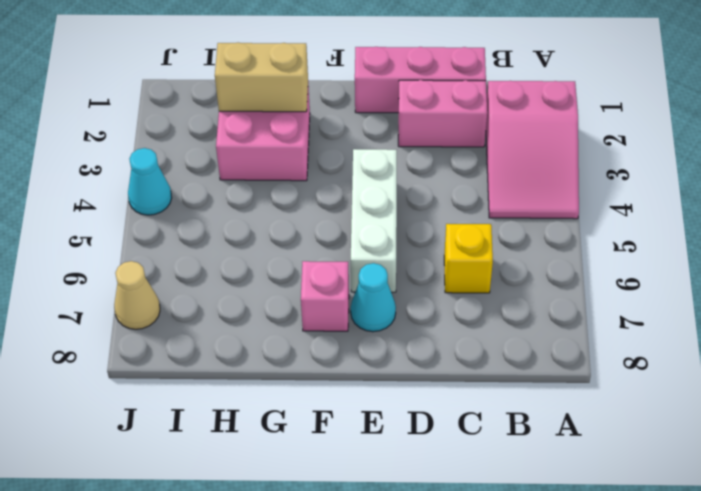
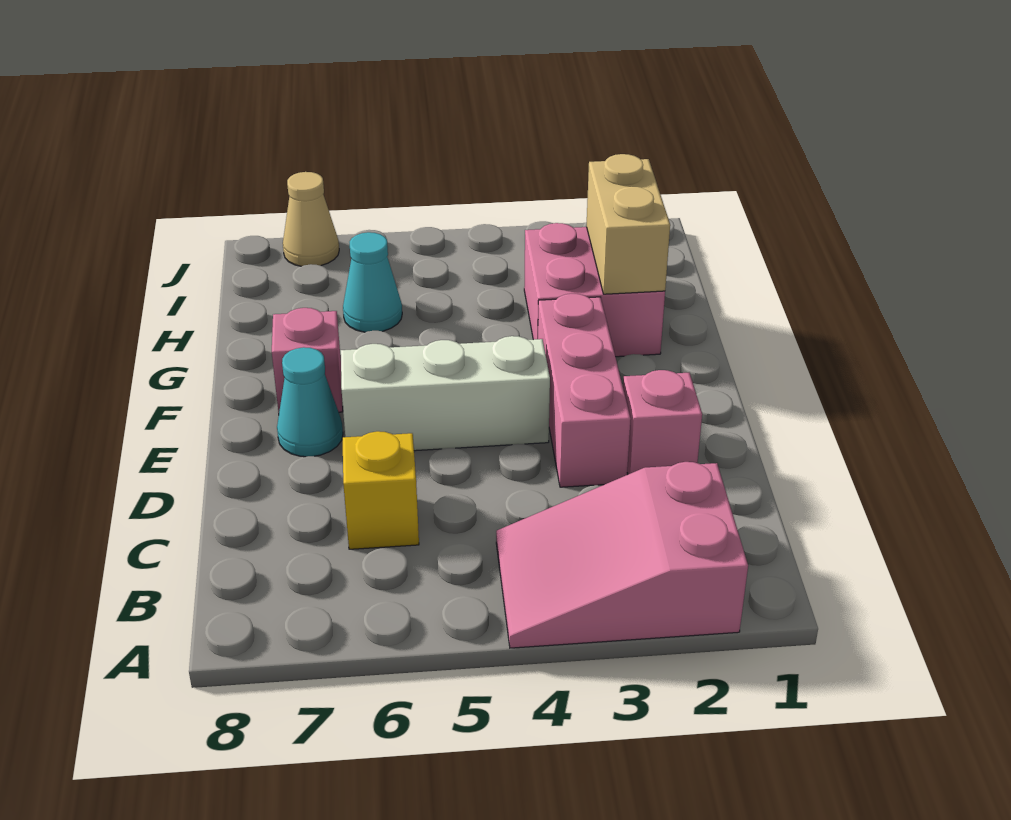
pink brick C1:E1 level 1 -> pink brick D3:F3 level 1
pink brick C2:D2 level 1 -> pink brick D2 level 1
cyan cone J4 level 1 -> cyan cone H6 level 1

